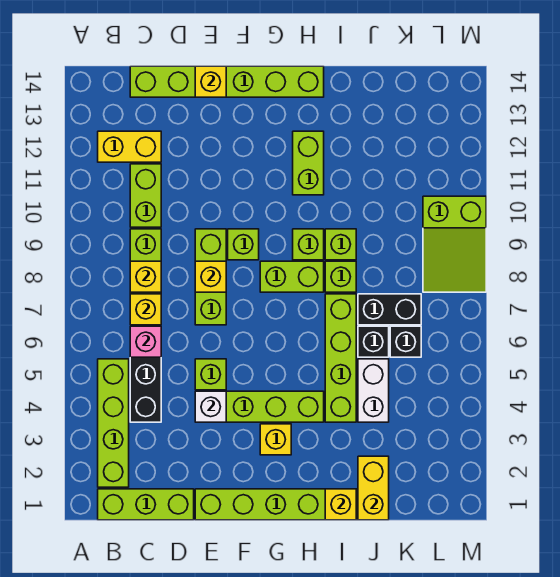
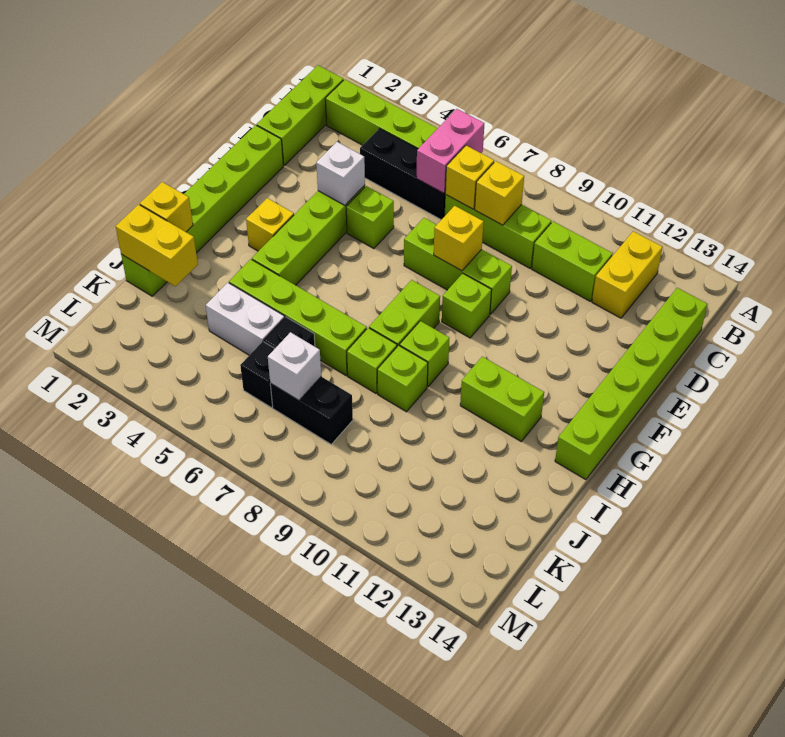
pink brick C6 level 2 -> pink brick B6:C6 level 2
yellow brick E14 level 2 -> none
black brick J7:K7 level 1 -> black brick K7:K8 level 1
none -> white brick K7 level 2
lime slope L8:M10 level 1 top 10 -> none

